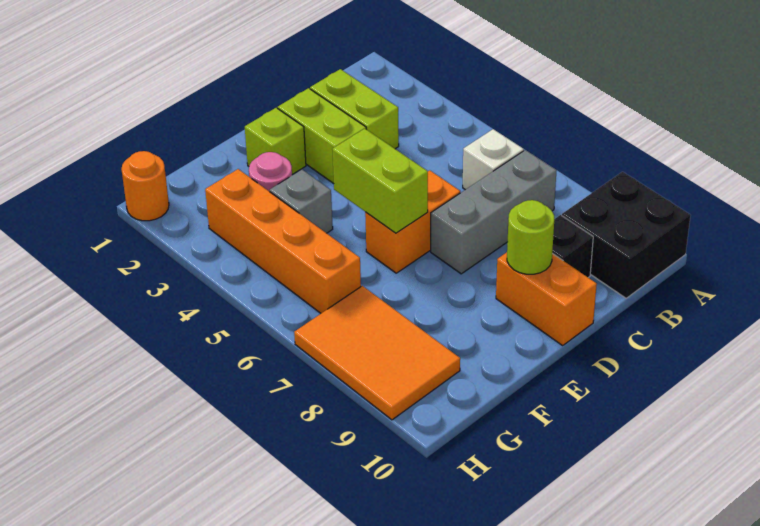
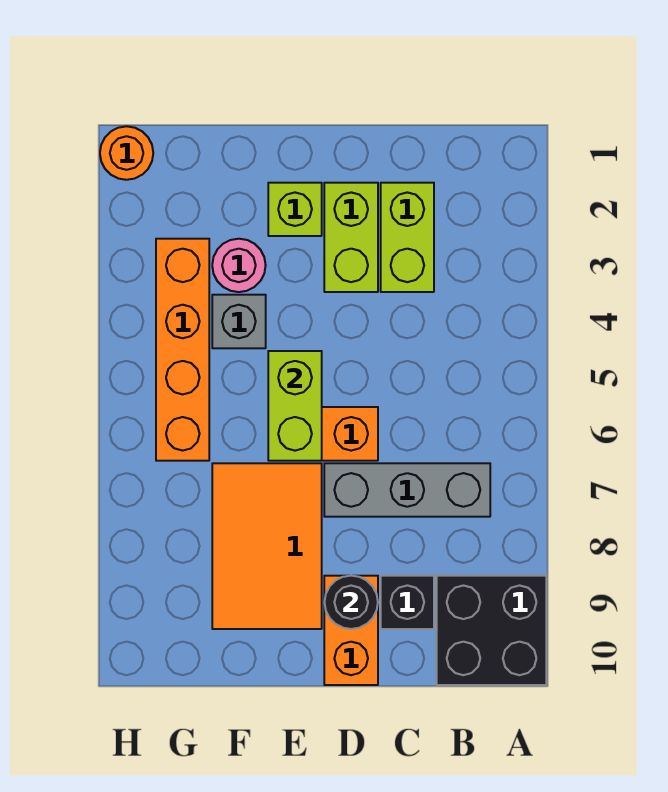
white brick B6 level 1 -> none
lime round brick D9 level 2 -> black round brick D9 level 2
orange tile G7:H9 level 1 -> orange tile E7:F9 level 1

